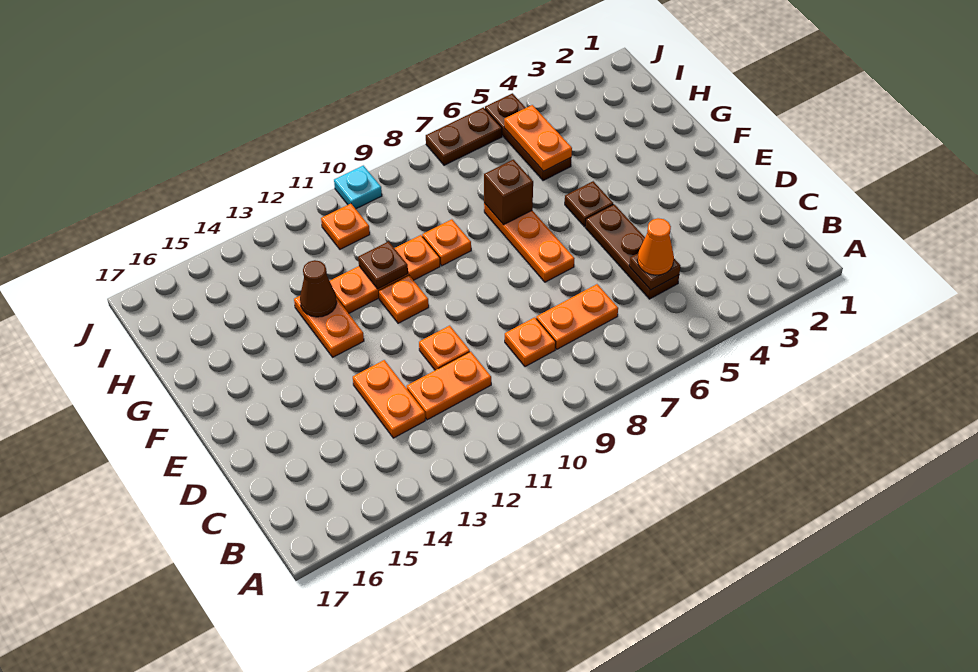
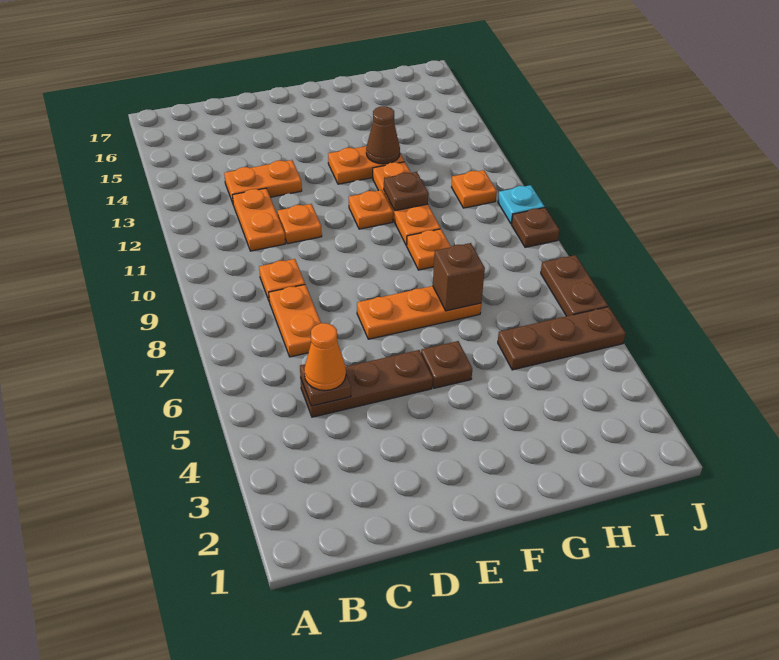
orange plate H5:I5 level 2 -> none
none -> brown plate J9 level 1

